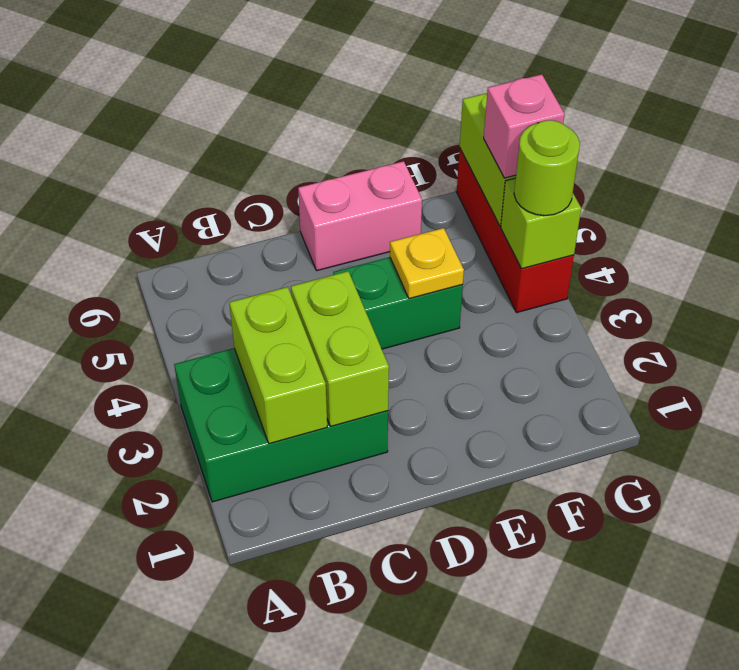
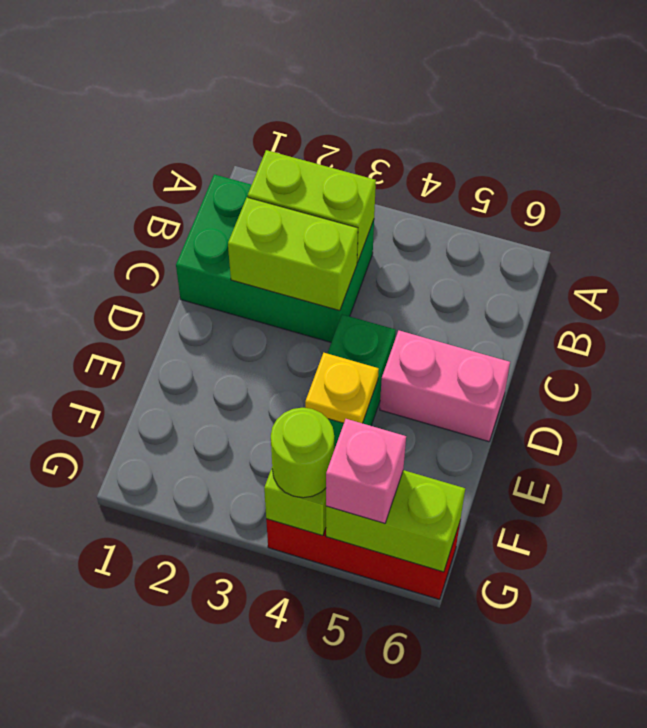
green brick A2:C3 level 1 -> green brick B1:C3 level 1
pink brick D6:E6 level 1 -> pink brick D5:D6 level 1

